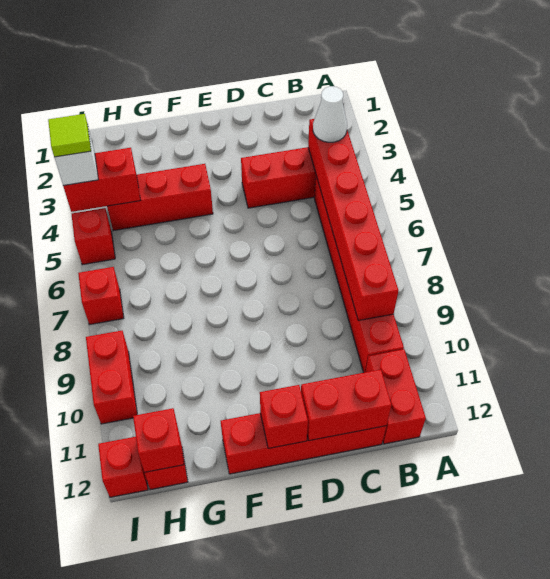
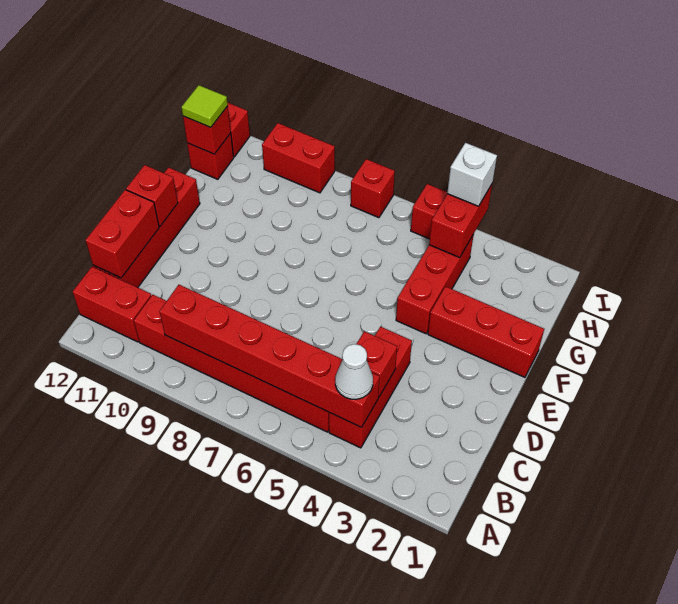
none -> red brick C4 level 2
none -> red brick F1:F3 level 1
lime tile I4 level 4 -> lime tile H12 level 3

